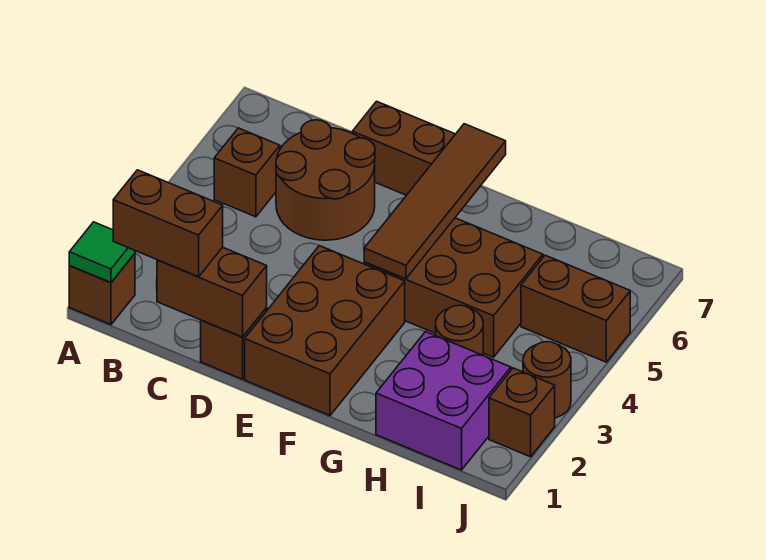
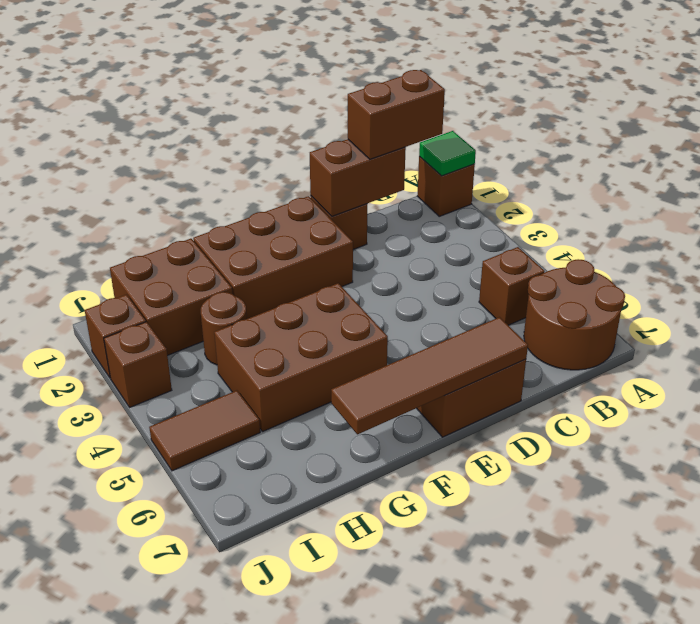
brown round brick C5:D6 level 1 -> brown round brick A6:B7 level 1
brown brick E1:F3 level 1 -> brown brick E1:G2 level 1
brown tile F4:F7 level 2 -> brown tile D7:G7 level 2
purple brick H1:I2 level 1 -> brown brick H1:I2 level 1
brown brick I5:J5 level 1 -> brown tile I5:J5 level 1
brown round brick J3 level 1 -> brown brick J3 level 1

